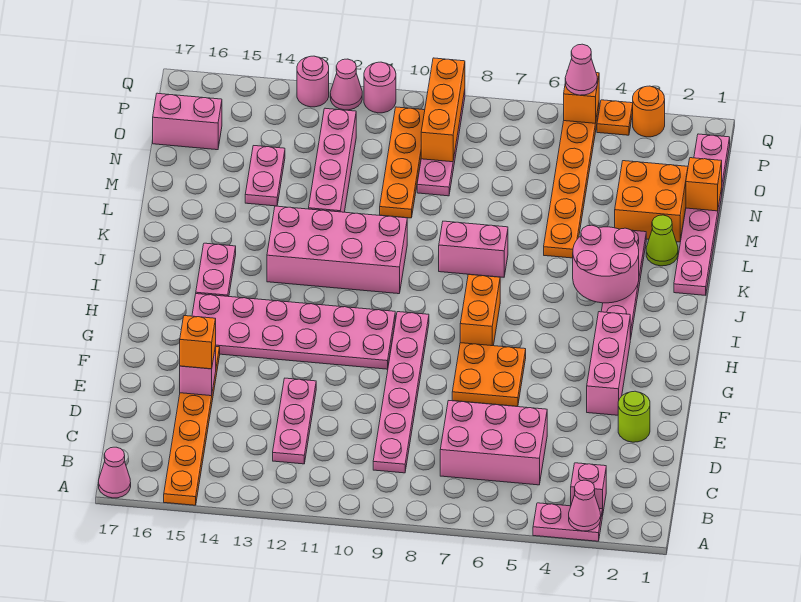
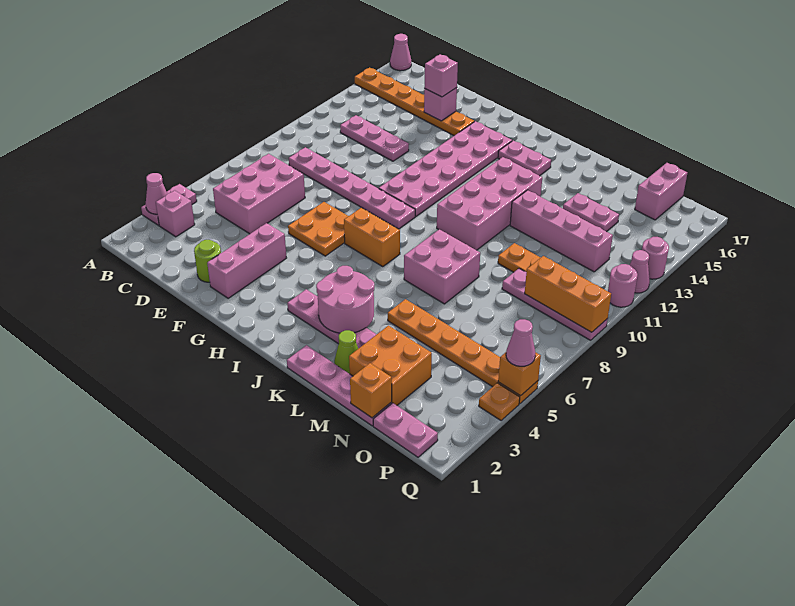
orange brick E15 level 3 -> pink brick E15 level 3
pink brick F3:H3 level 1 -> pink brick F2:F4 level 1
pink brick K7:K8 level 1 -> pink brick K7:L8 level 1
orange round brick Q3 level 1 -> none

